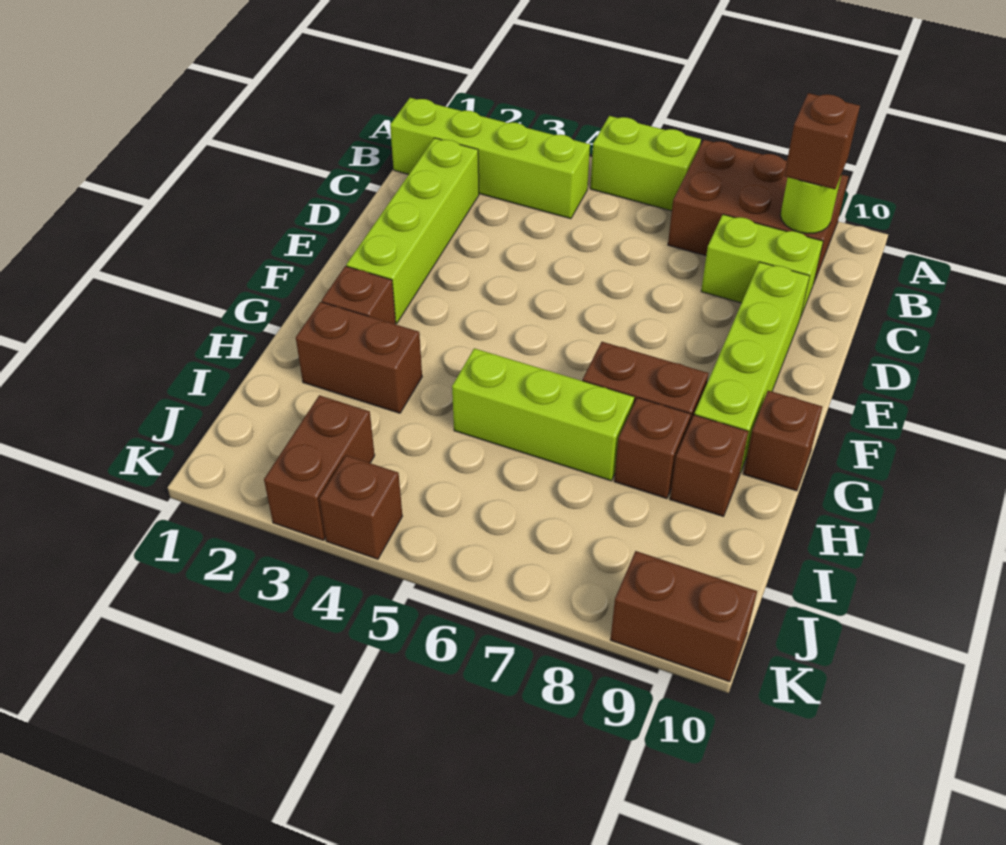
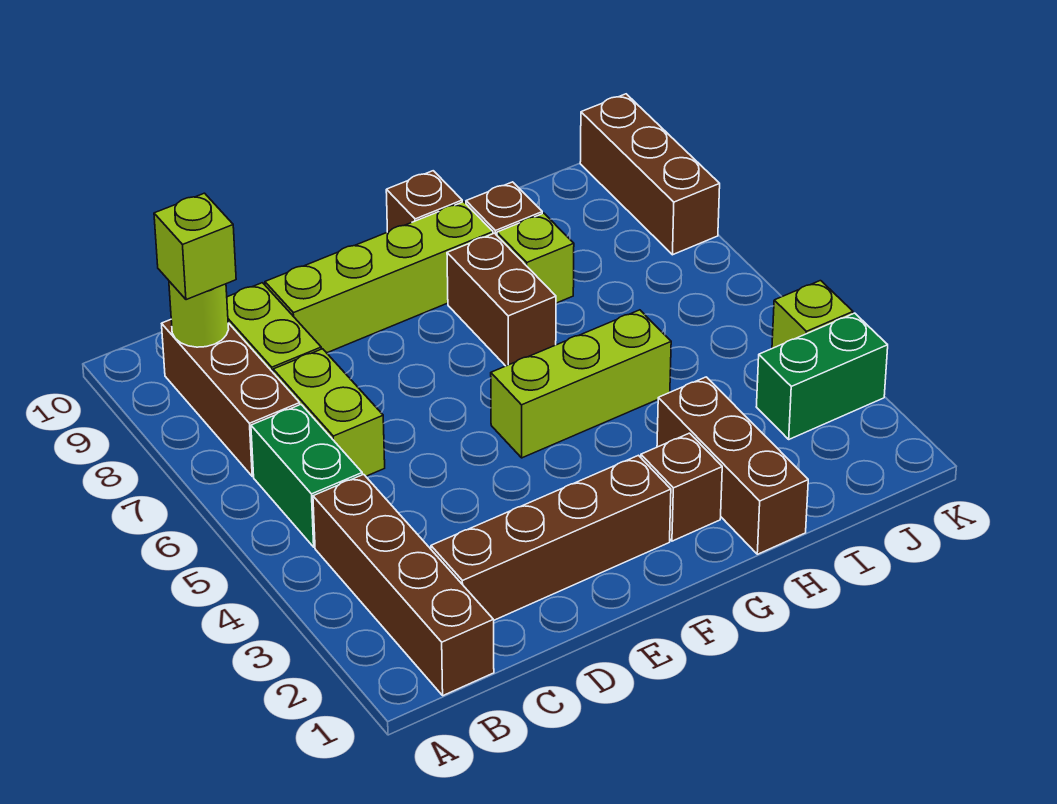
lime brick A5:A6 level 1 -> lime brick C6:C7 level 1
brown brick A7:B9 level 1 -> brown brick B7:B9 level 1
lime brick B1:B4 level 1 -> brown brick B1:B4 level 1
none -> green brick B5:B6 level 1
brown brick B9 level 3 -> lime brick B9 level 3
lime brick C2:F2 level 1 -> brown brick C2:F2 level 1
brown brick H2:H3 level 1 -> brown brick H1:H3 level 1
lime brick H5:H7 level 1 -> lime brick F5:H5 level 1
brown brick H8 level 1 -> lime brick H8 level 1
brown brick J3:K3 level 1 -> green brick J3:K3 level 1
brown brick K4 level 1 -> lime brick K4 level 1
brown brick K9:K10 level 1 -> brown brick K8:K10 level 1

